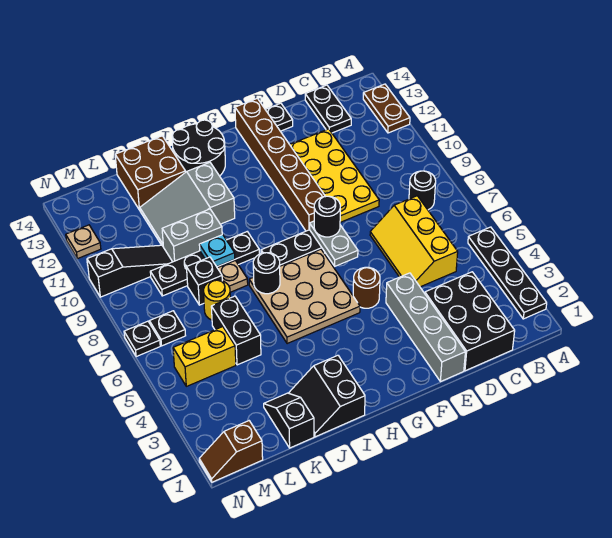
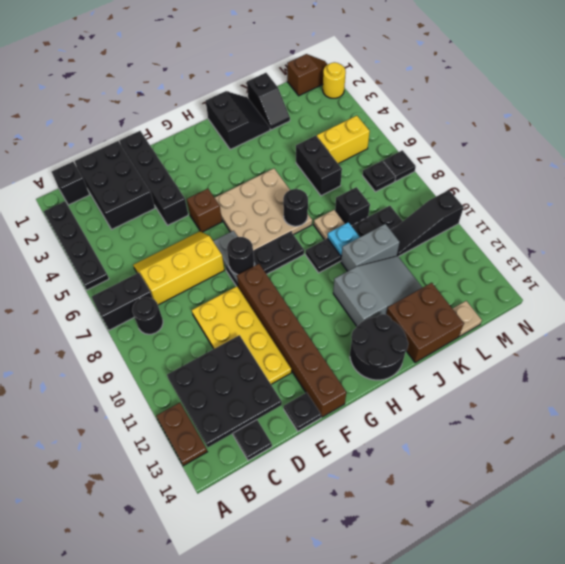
none -> black brick A7:B7 level 1
none -> black brick B1 level 1
none -> black plate B11:D13 level 2
yellow slope C5:D7 level 1 top C -> yellow slope C6:E7 level 1 top 7
grey brick E1:E4 level 1 -> black brick E1:E4 level 1
brown round brick F5 level 1 -> brown brick F5 level 1
yellow round brick K7 level 1 -> yellow round brick N2 level 1
tan plate N12 level 1 -> tan plate L14 level 1

